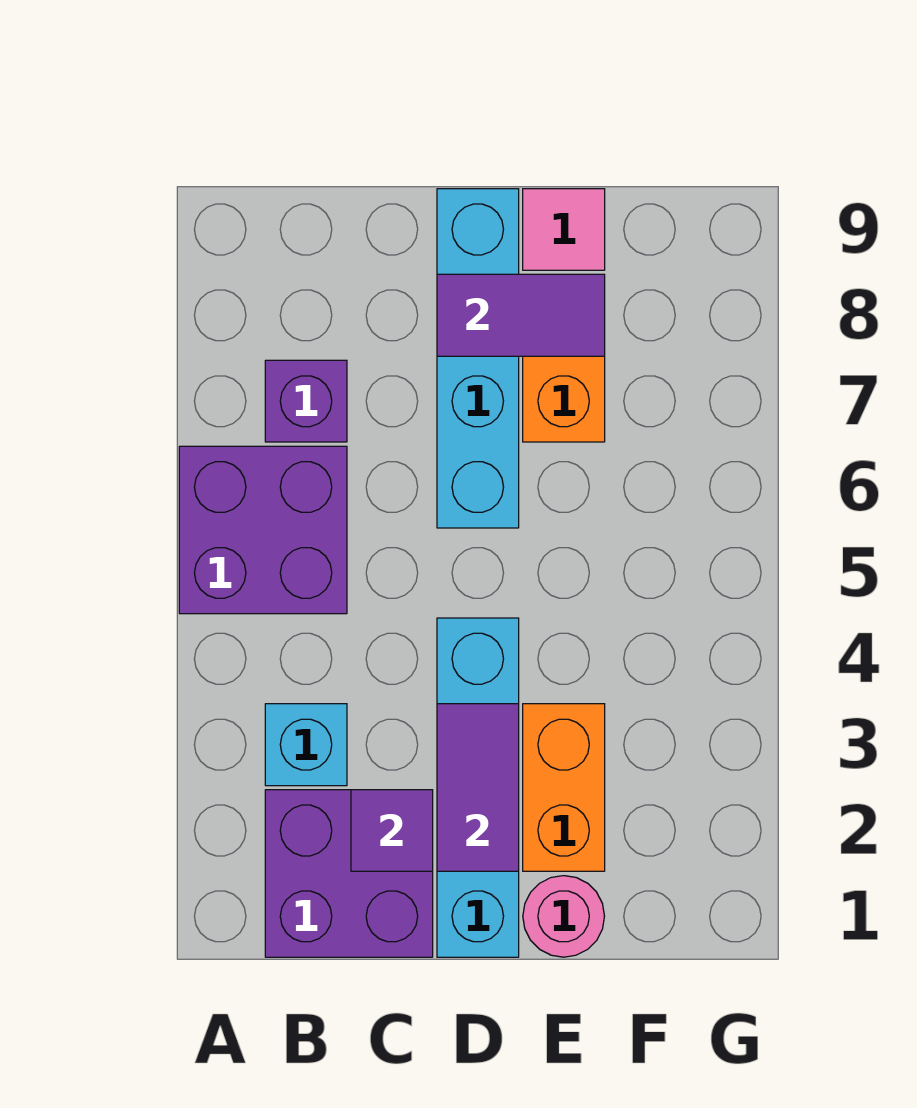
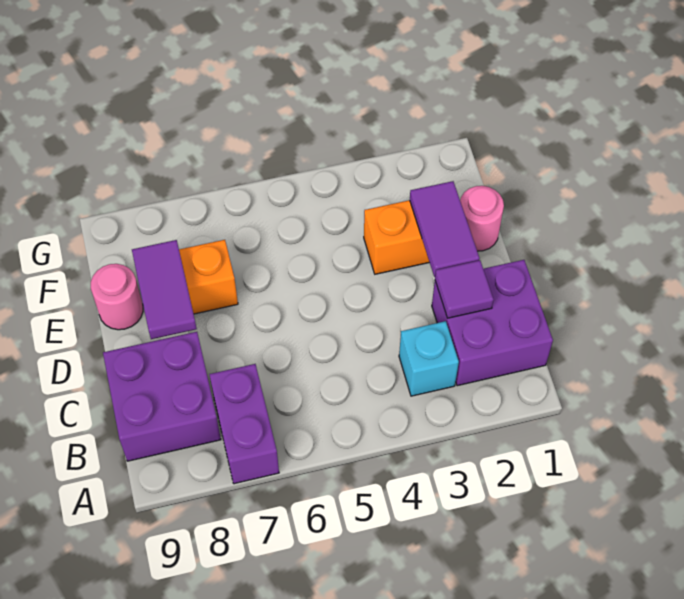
purple brick A5:B6 level 1 -> purple brick B8:C9 level 1
purple brick B7 level 1 -> purple brick A7:B7 level 1
cyan brick D1:D4 level 1 -> none
purple tile D2:D3 level 2 -> purple tile D2:E2 level 2
cyan brick D6:D9 level 1 -> none
pink tile E9 level 1 -> pink round brick E9 level 1

